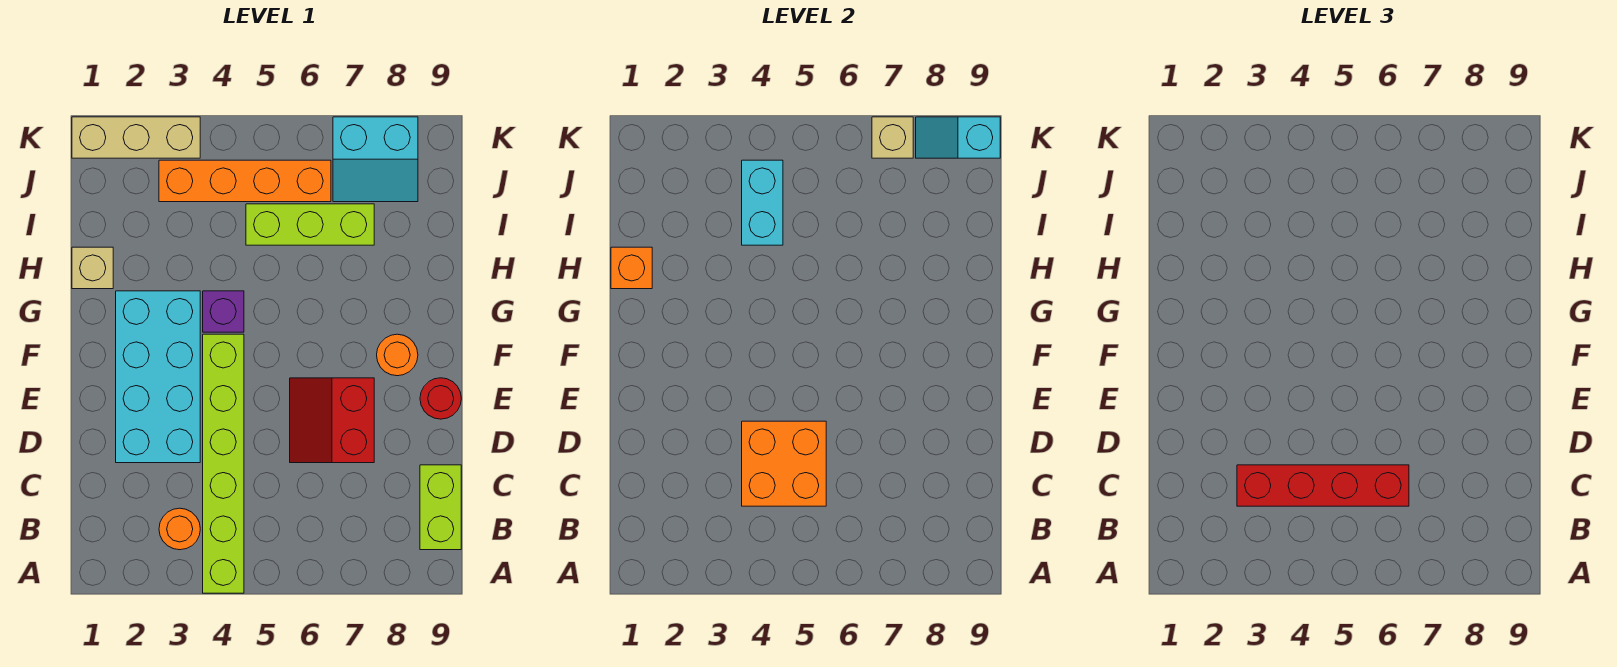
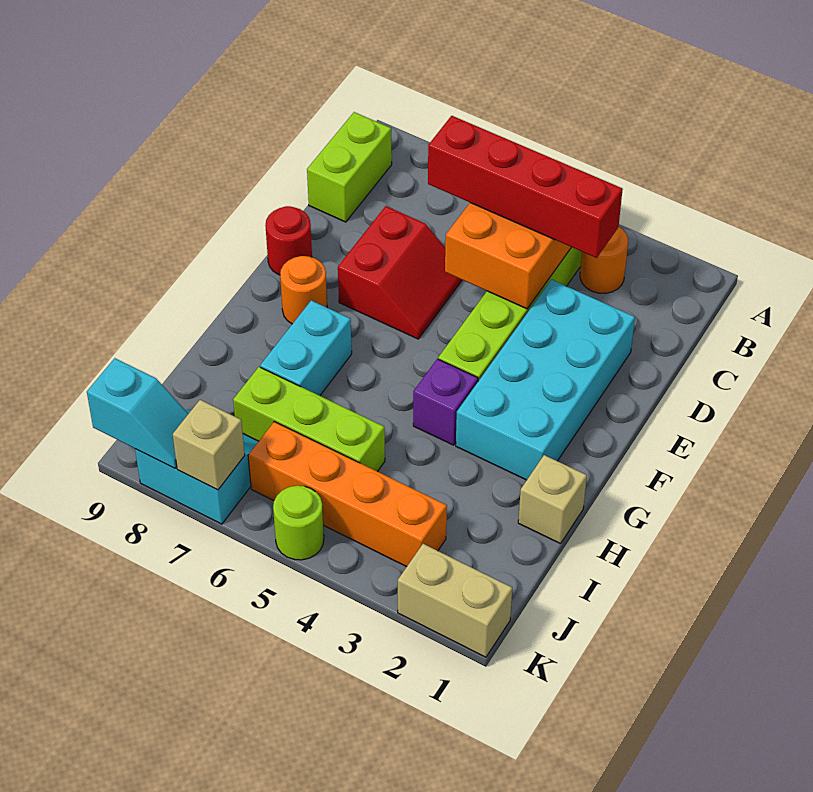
orange brick H1 level 2 -> none
cyan brick I4:J4 level 2 -> cyan brick G7:H7 level 1
tan brick K1:K3 level 1 -> tan brick K1:K2 level 1
none -> lime round brick K5 level 1

